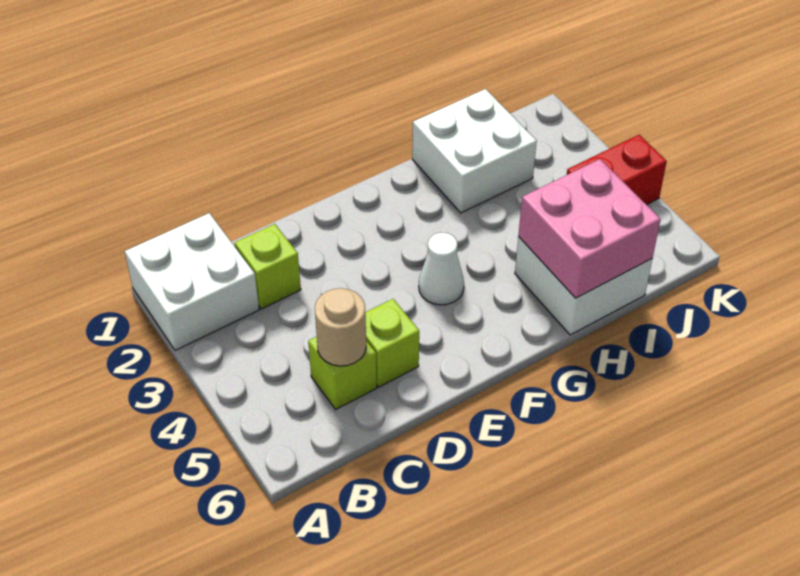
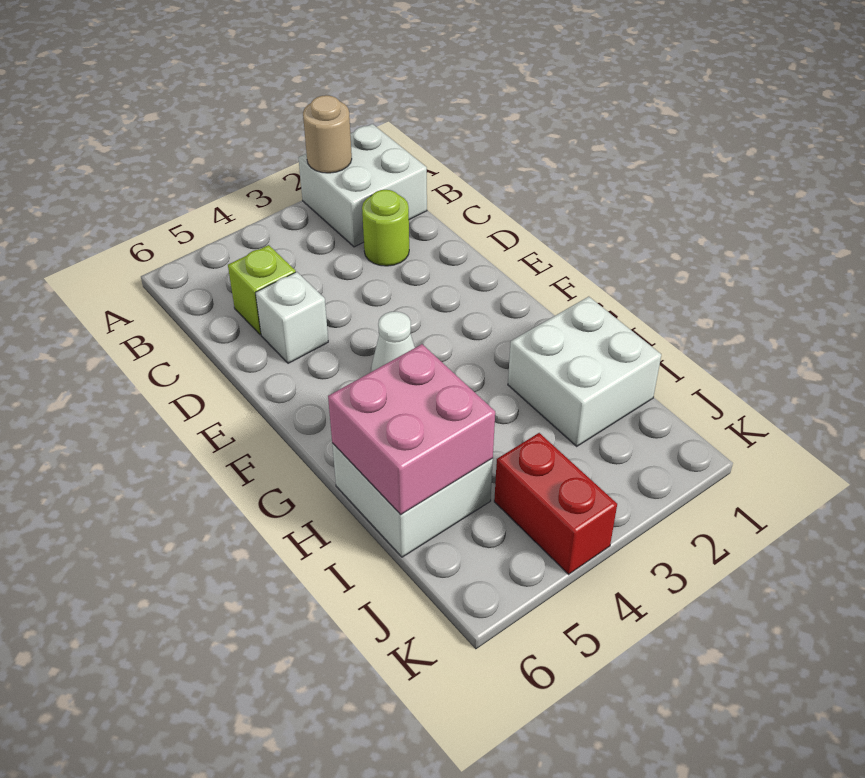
lime brick C2 level 1 -> lime round brick C2 level 1
tan round brick C5 level 2 -> tan round brick A2 level 2
lime brick D5 level 1 -> white brick D5 level 1

